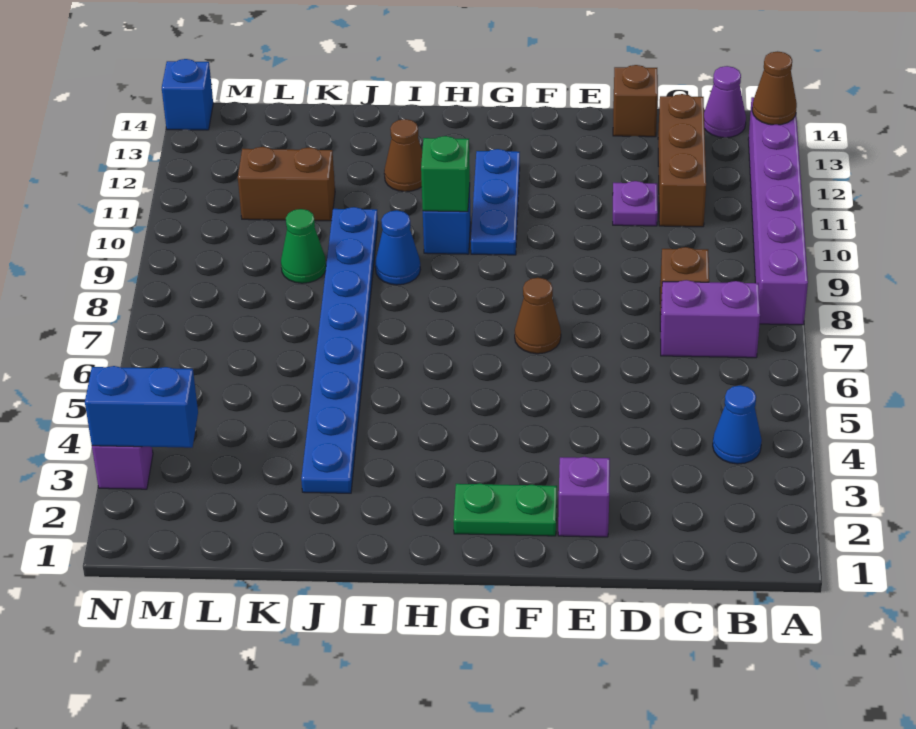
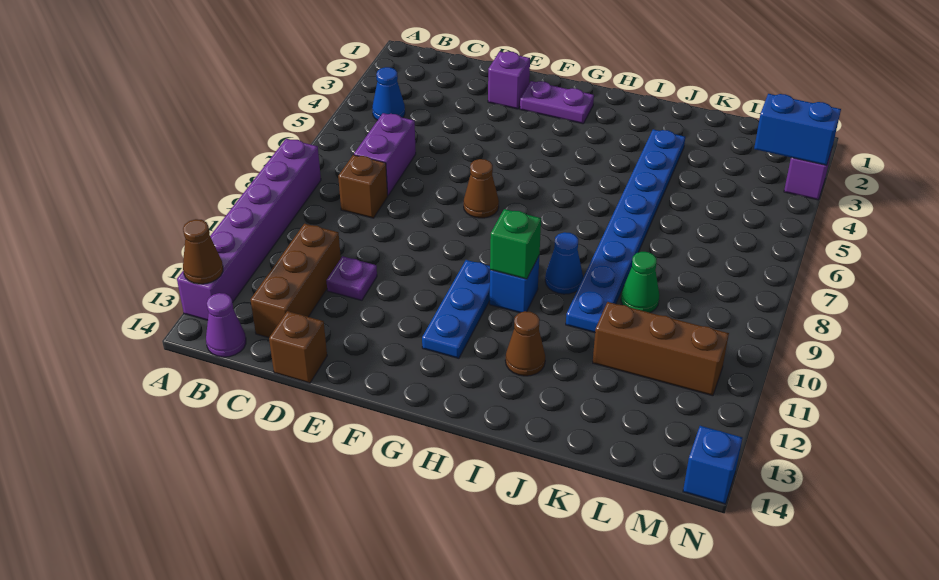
purple brick B7:C7 level 1 -> purple brick C6:C7 level 1
green plate F2:G2 level 1 -> purple plate F2:G2 level 1
brown brick K11:L11 level 1 -> brown brick K11:M11 level 1

